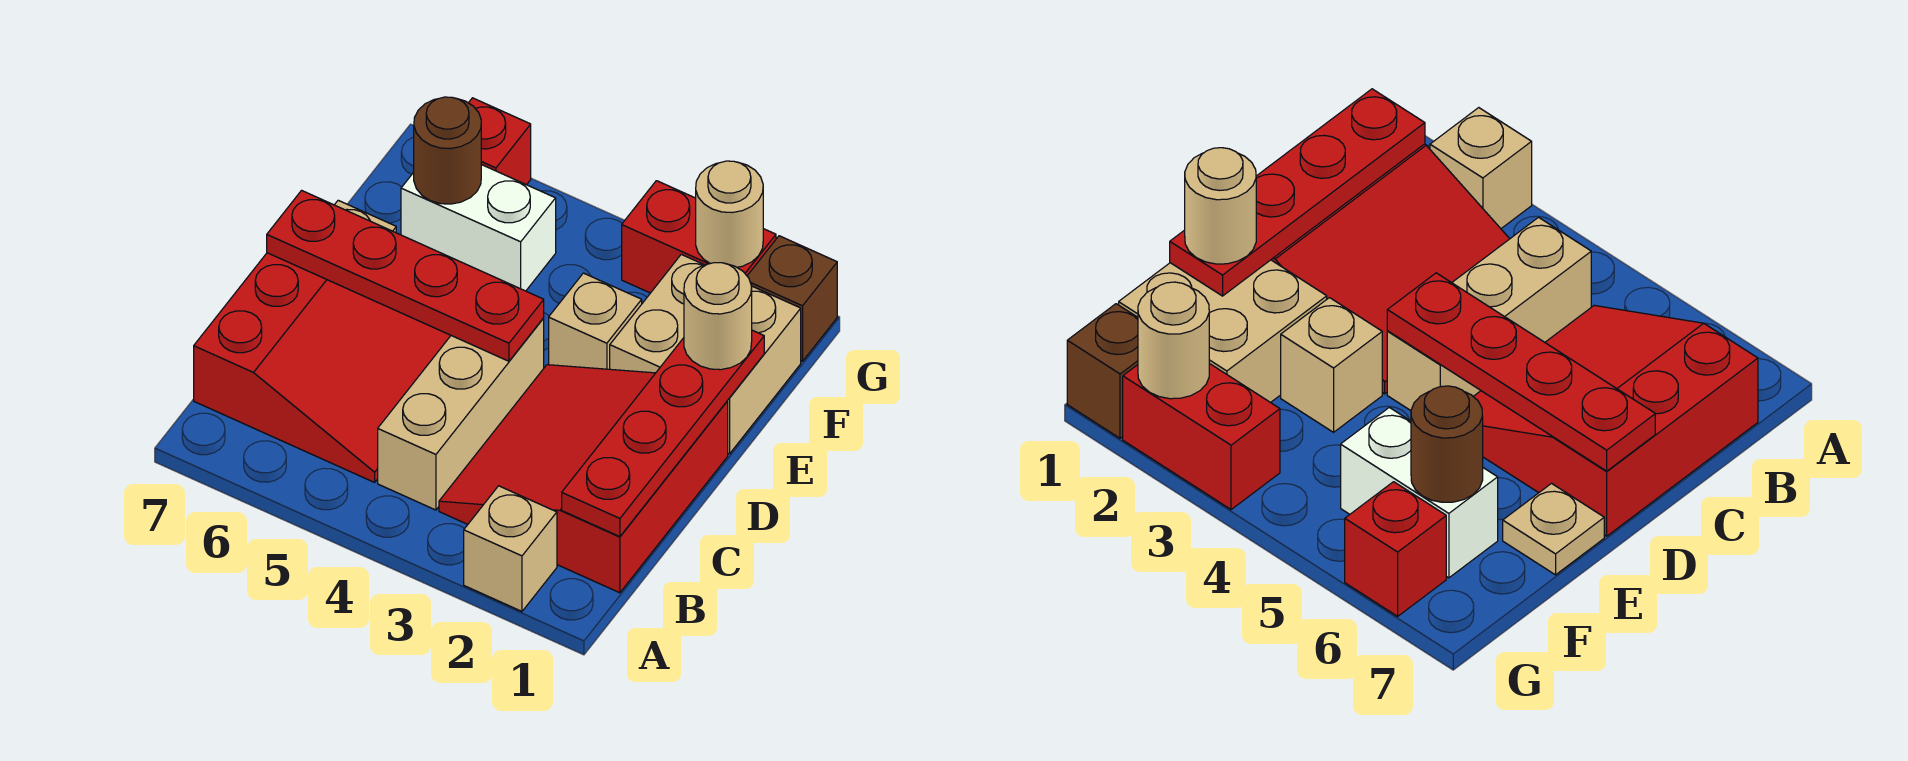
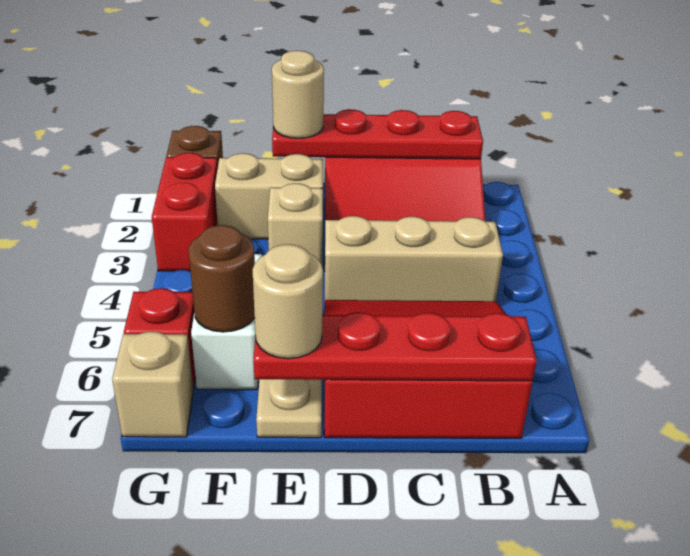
tan brick A2 level 1 -> tan brick G7 level 1
red plate D4:D7 level 2 -> red plate B7:E7 level 2
tan brick E1:F2 level 1 -> tan brick E2:F2 level 1
tan round brick G2 level 2 -> tan round brick E7 level 3

